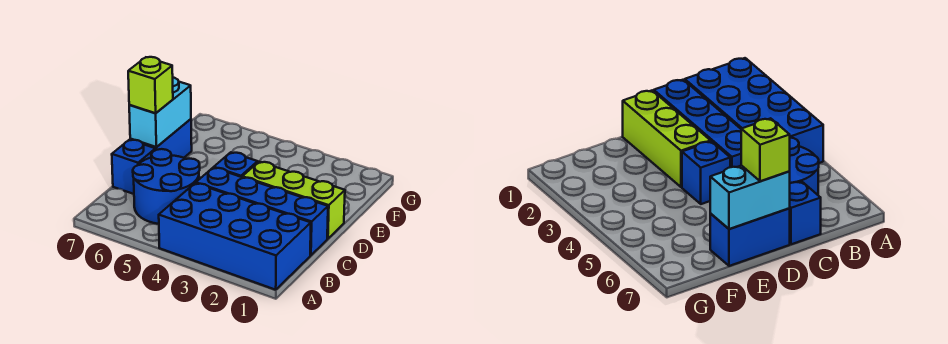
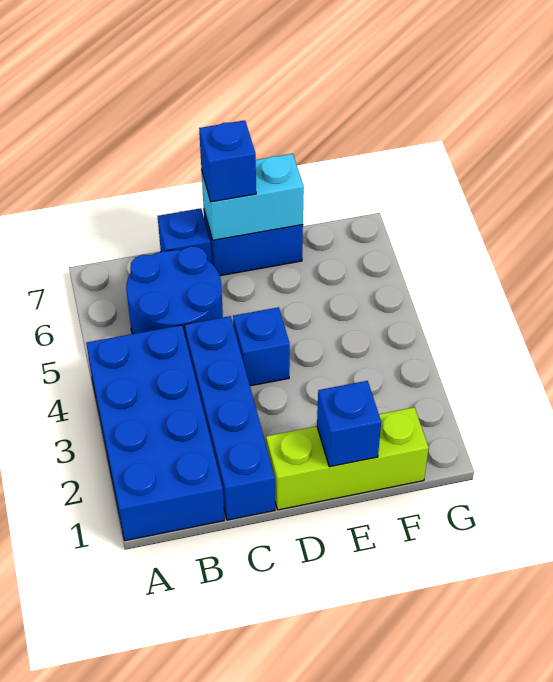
lime brick D1:D3 level 1 -> lime brick D1:F1 level 1
lime brick D7 level 3 -> blue brick D7 level 3
none -> blue brick E1 level 2

